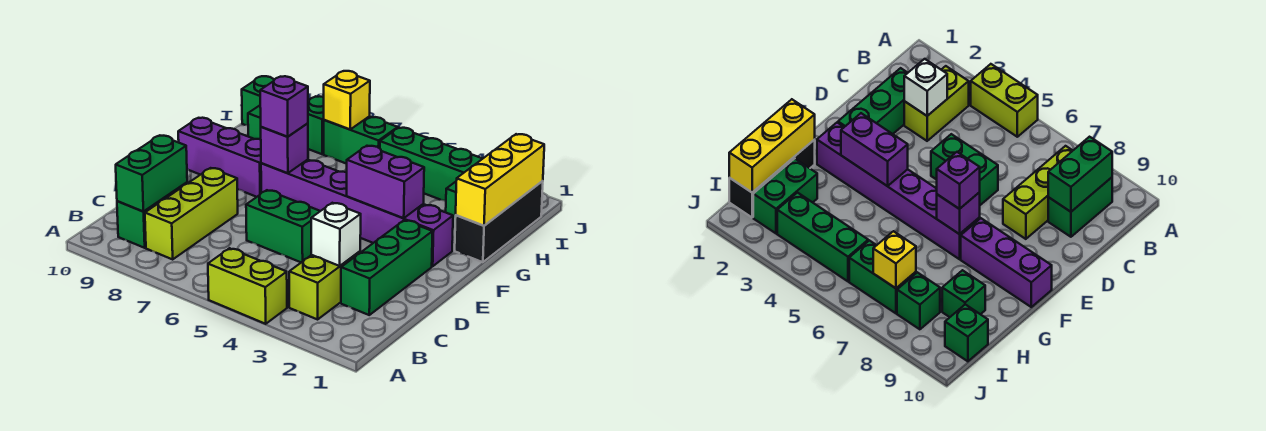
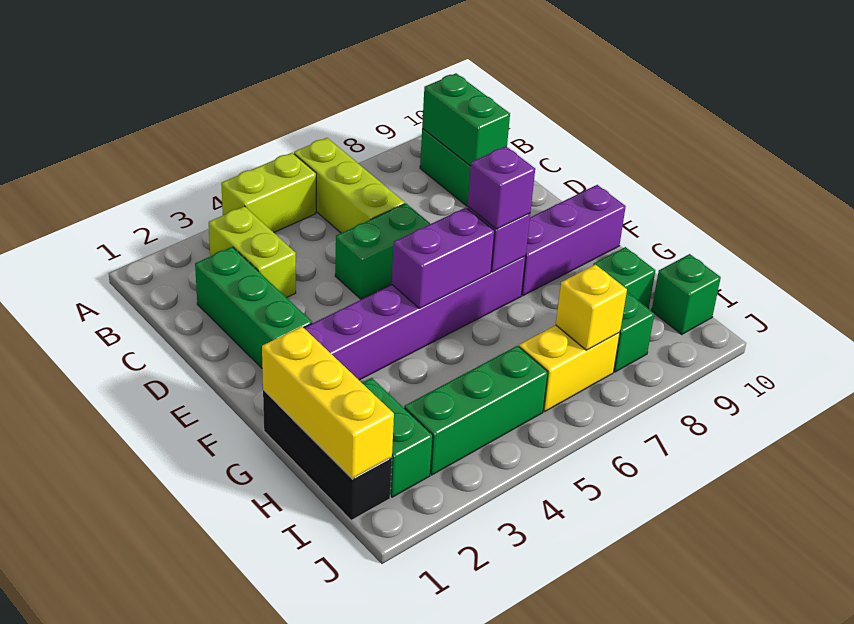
lime brick B8:D8 level 1 -> lime brick A6:C6 level 1
white brick C3 level 2 -> none
purple brick F3:F4 level 2 -> purple brick F5:F6 level 2
green brick I6:I7 level 1 -> yellow brick I6:I7 level 1

